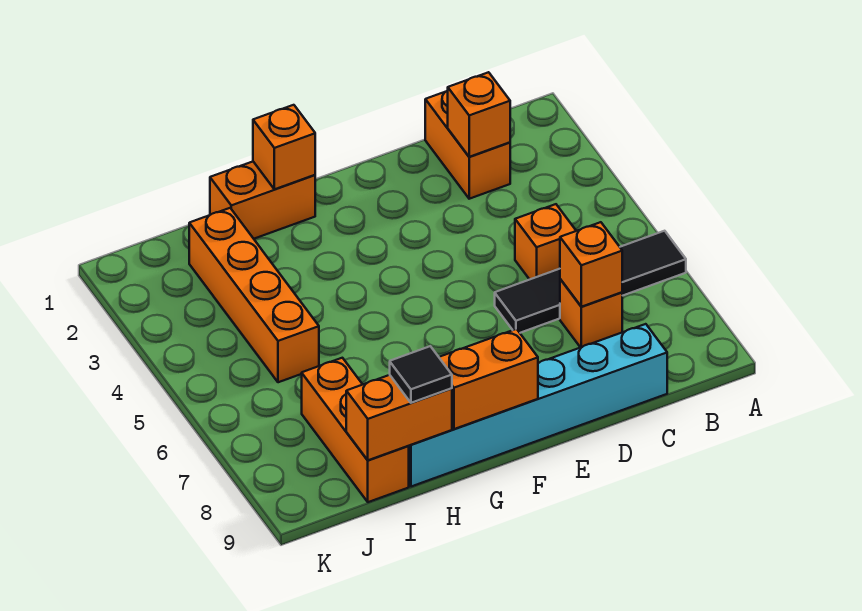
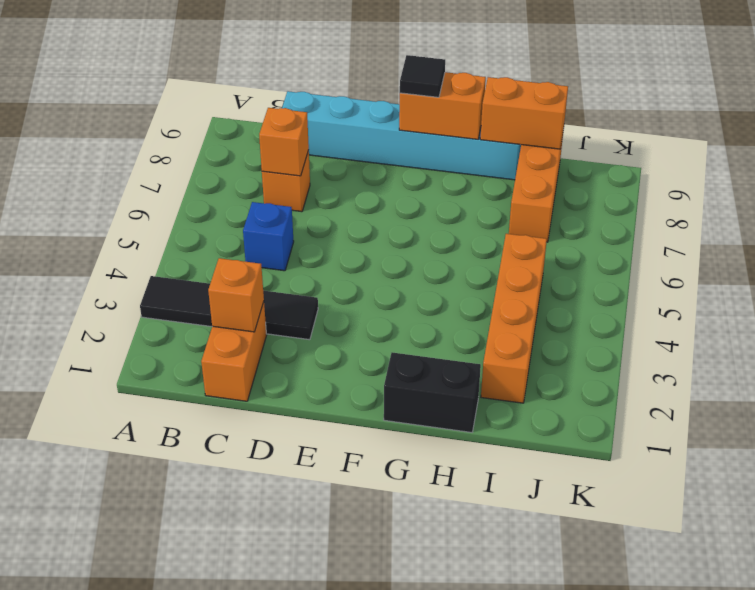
black tile A6:D6 level 1 -> black tile A3:D3 level 1
orange brick C5 level 1 -> blue brick C5 level 1
orange brick G1:H1 level 1 -> black brick G1:H1 level 1
orange brick G1 level 2 -> none
black tile H9 level 3 -> black tile F9 level 3

